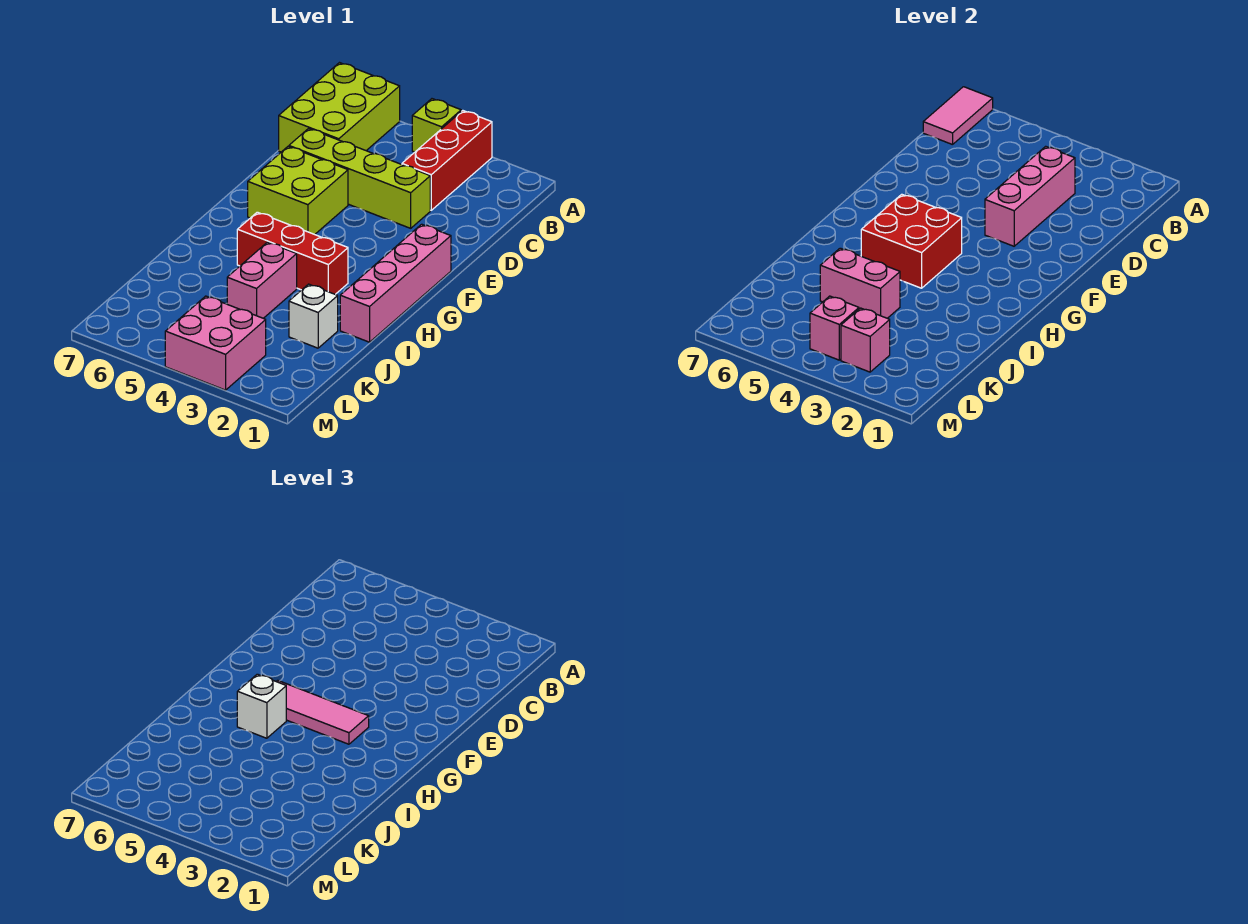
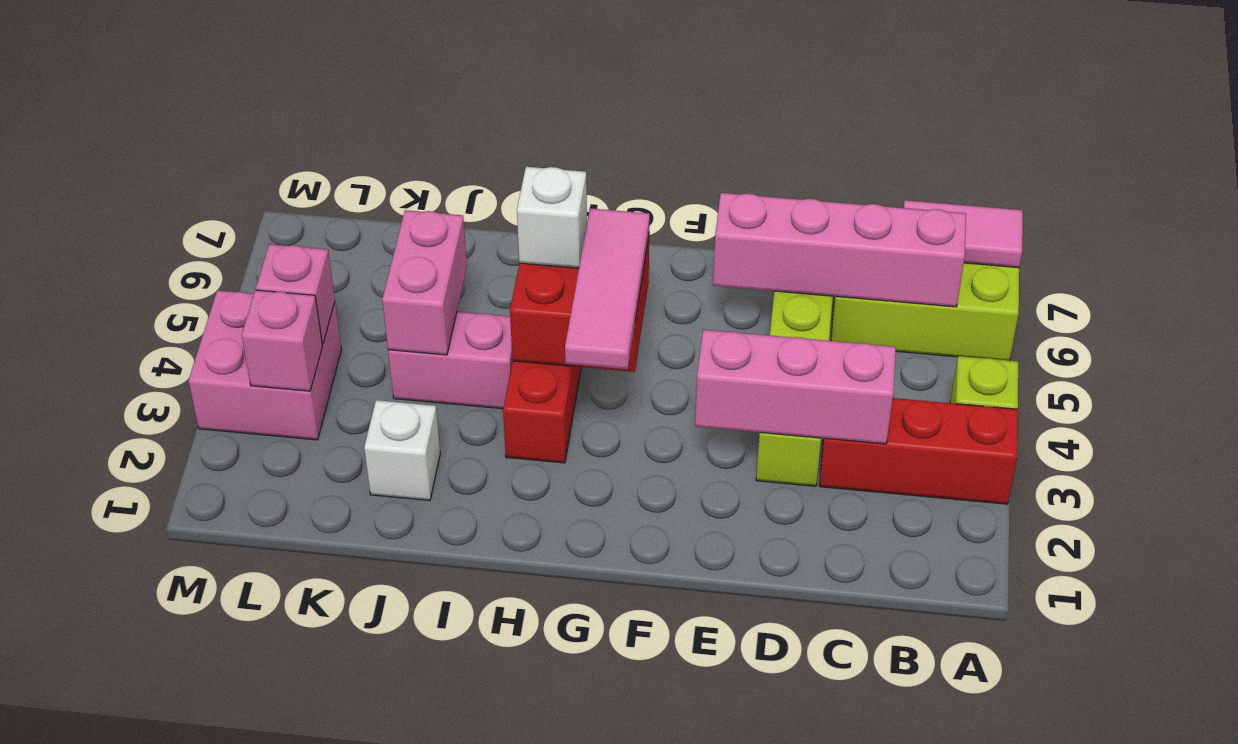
lime brick E5:F6 level 1 -> none
pink brick F1:I1 level 1 -> pink brick B6:E6 level 2

